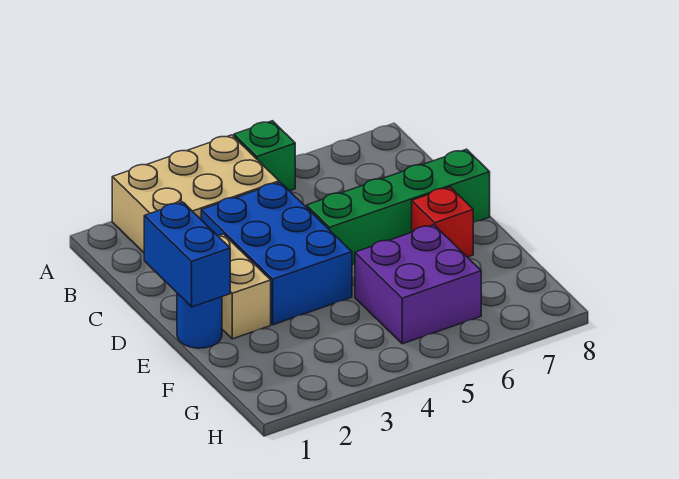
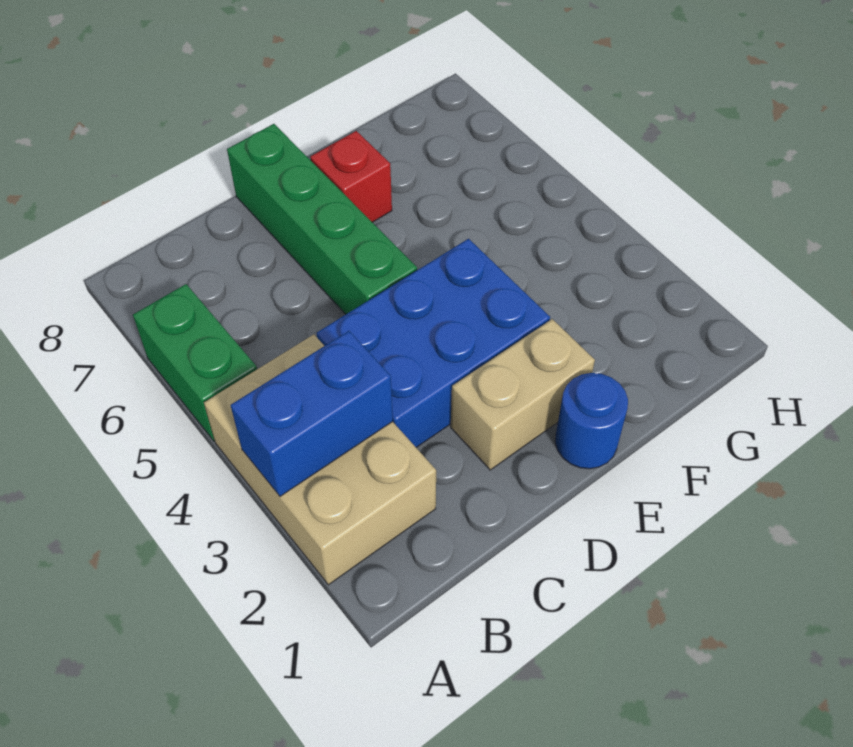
green brick A5 level 1 -> green brick A5:A6 level 1
blue brick D1:E1 level 2 -> blue brick A3:B3 level 2
purple brick F5:G6 level 1 -> none

